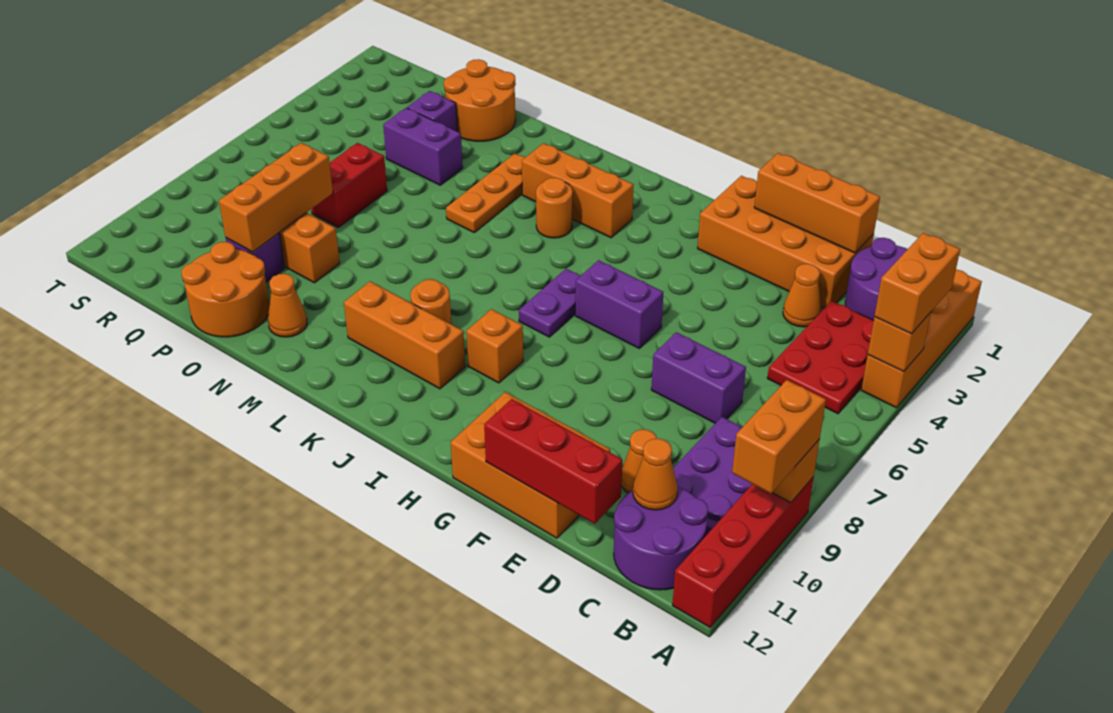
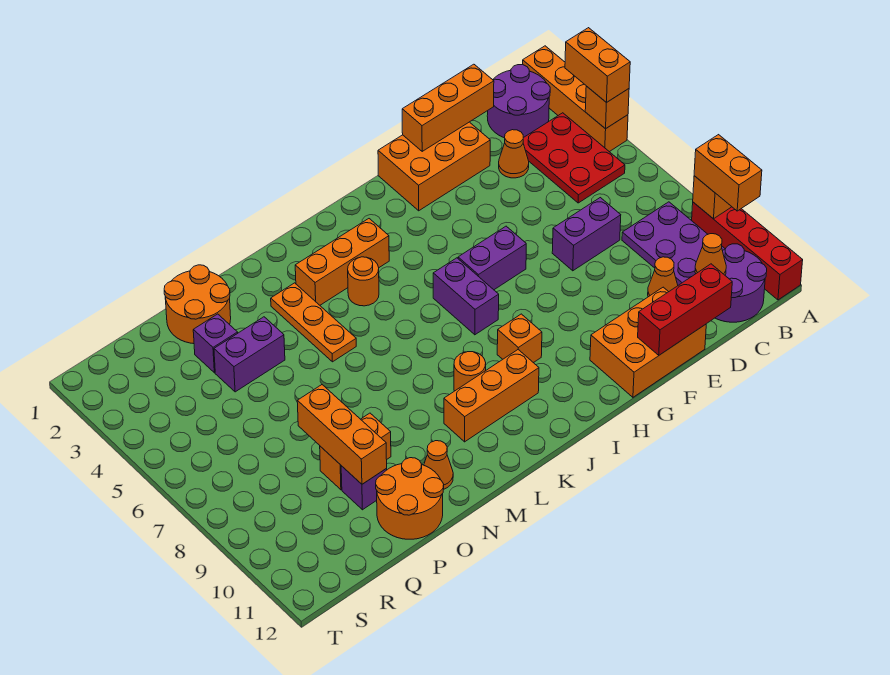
orange brick D1:G2 level 1 -> orange brick E1:G2 level 1
purple plate I6:I7 level 1 -> purple brick I6:I7 level 1
red brick P6:P7 level 1 -> none

